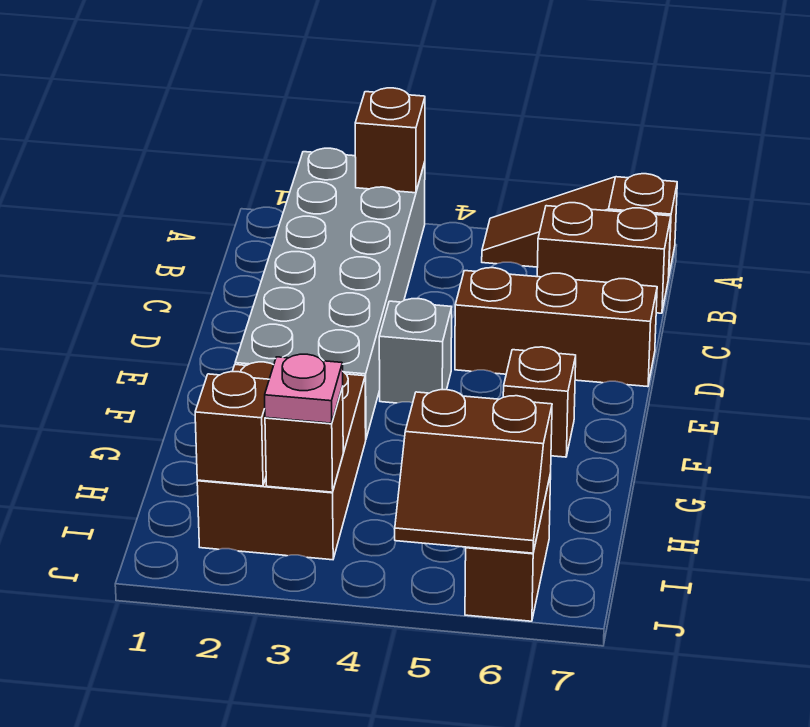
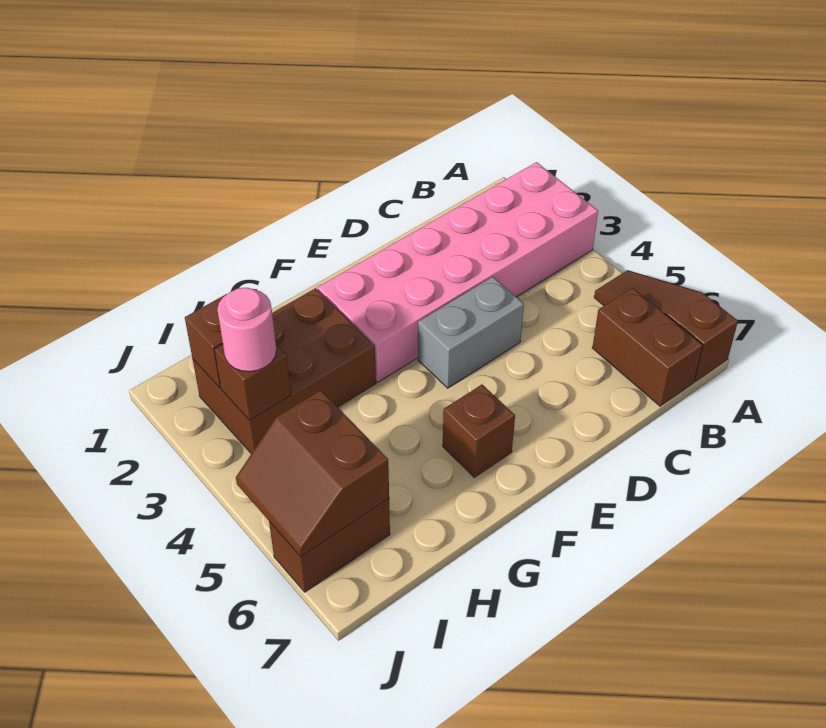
grey brick A2:F3 level 1 -> pink brick A2:F3 level 1
brown brick A3 level 2 -> none
brown brick D5:D7 level 1 -> none
grey brick E4 level 1 -> grey brick D4:E4 level 1
pink plate I3 level 3 -> pink round brick I3 level 3

